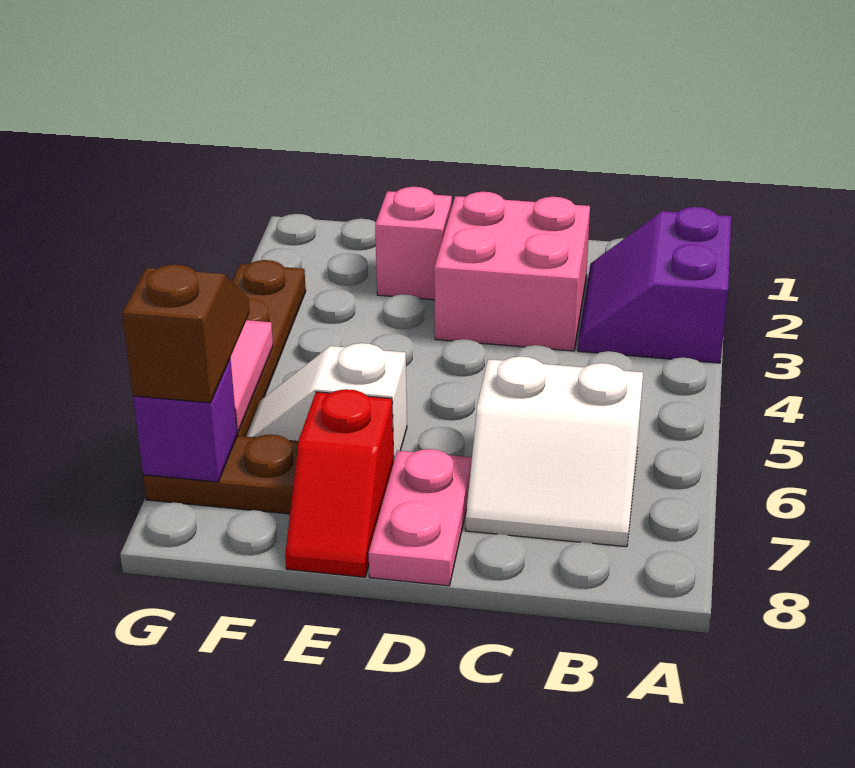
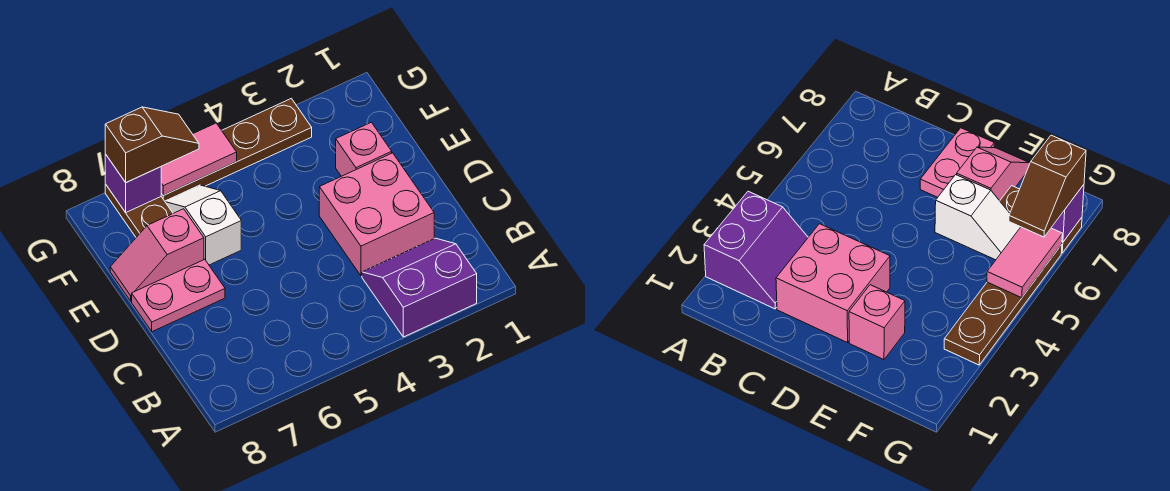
white slope B6:C7 level 1 top 6 -> none
red slope E7:E8 level 1 top 7 -> pink slope E7:E8 level 1 top 7

